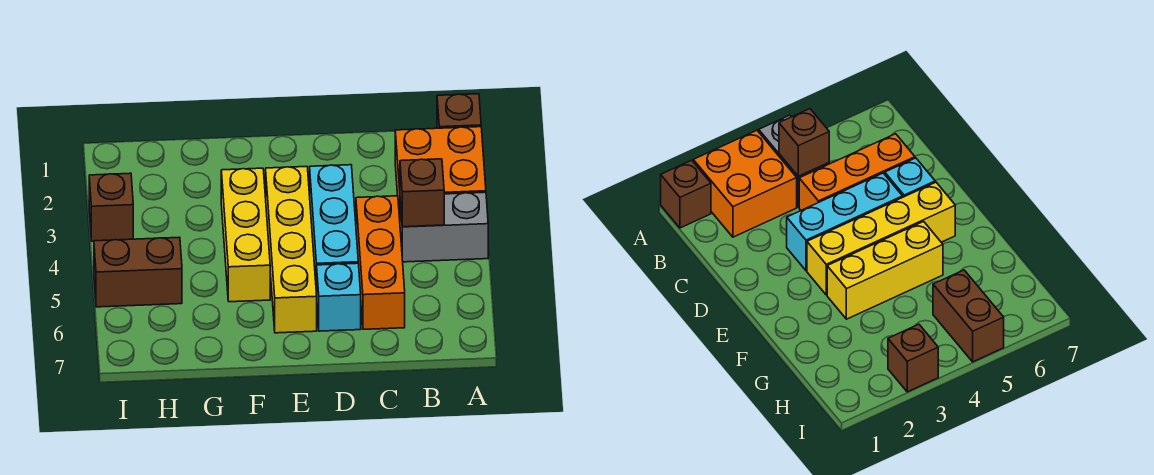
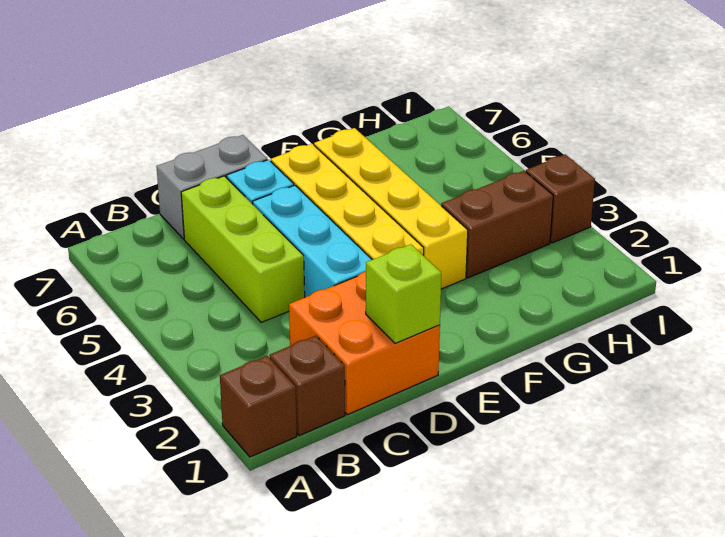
orange brick A2:B3 level 1 -> orange brick C1:D2 level 1
grey brick A4:B4 level 1 -> grey brick C7:D7 level 1
brown brick B4 level 2 -> brown brick B1 level 1
orange brick C4:C6 level 1 -> lime brick C4:C6 level 1
none -> lime brick D1 level 2
yellow brick F3:F5 level 1 -> yellow brick F3:F6 level 1
brown brick H5:I5 level 1 -> brown brick G3:H3 level 1

